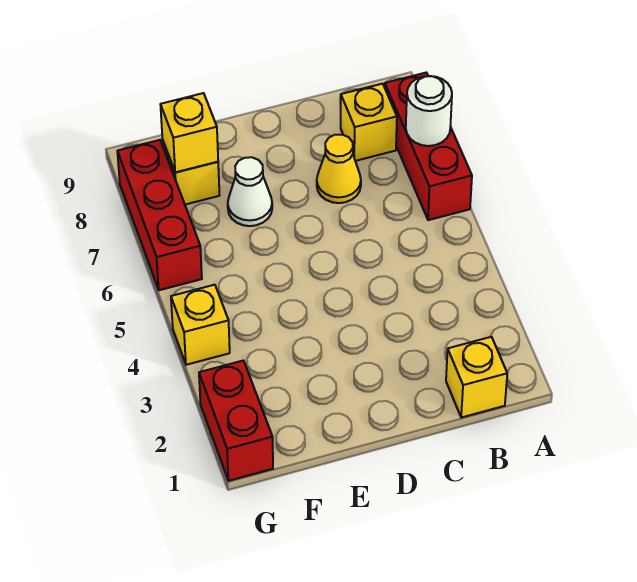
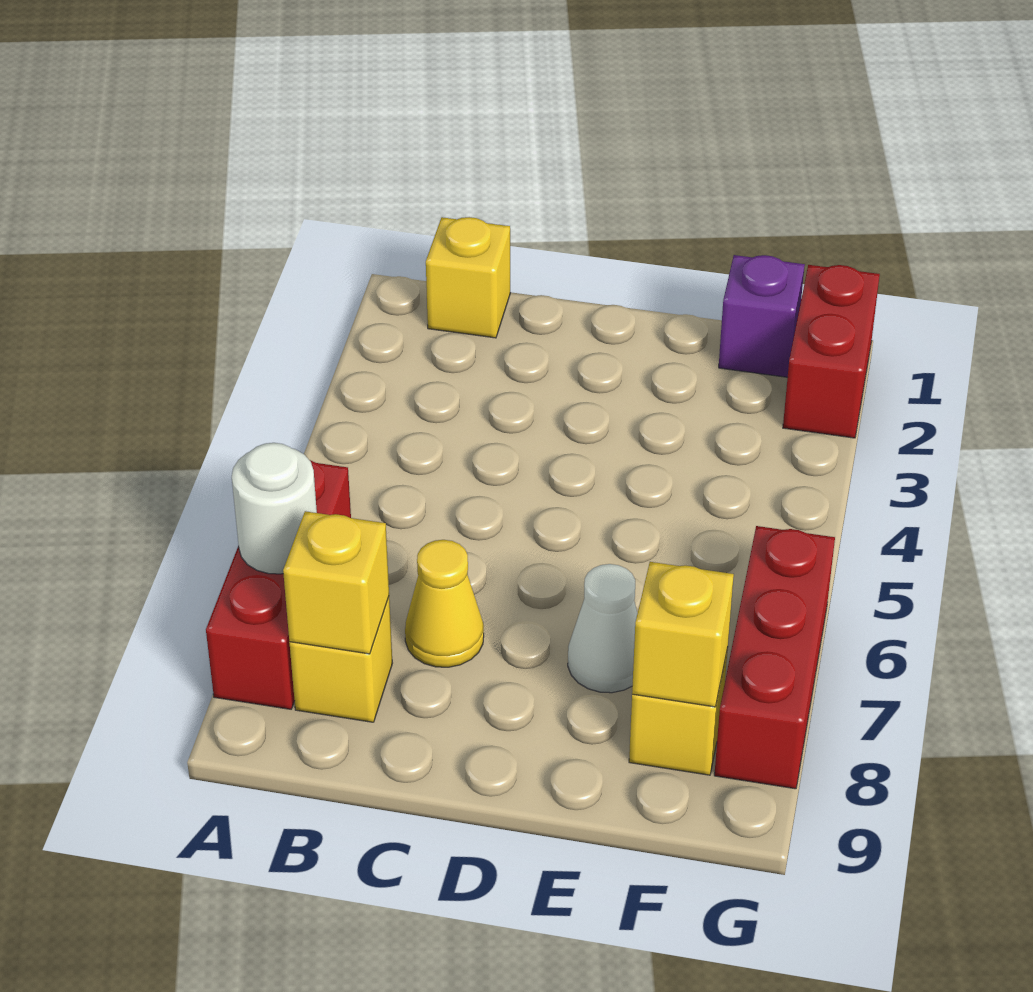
none -> purple brick F1 level 1
yellow brick G4 level 1 -> yellow brick B8 level 2

